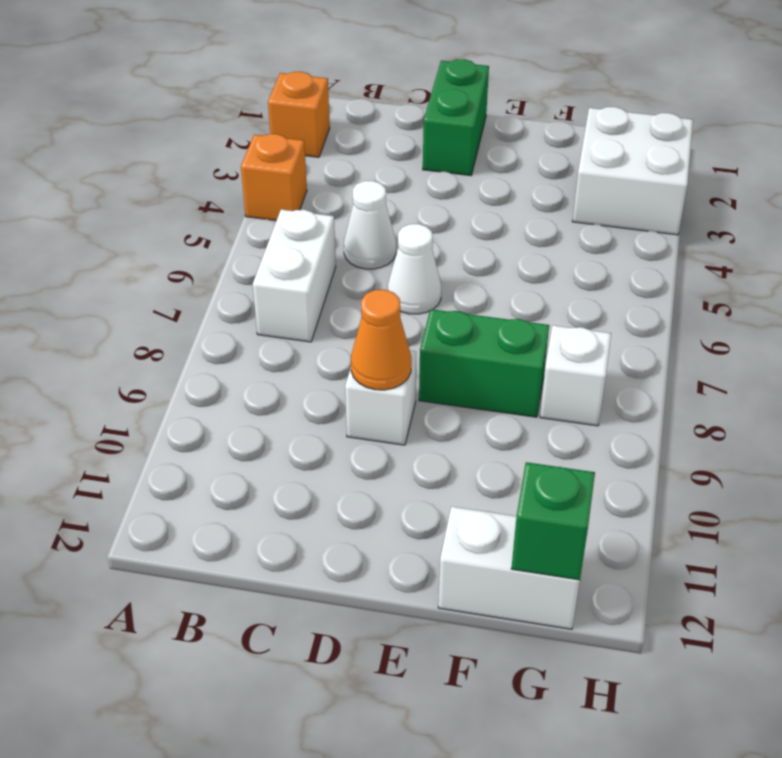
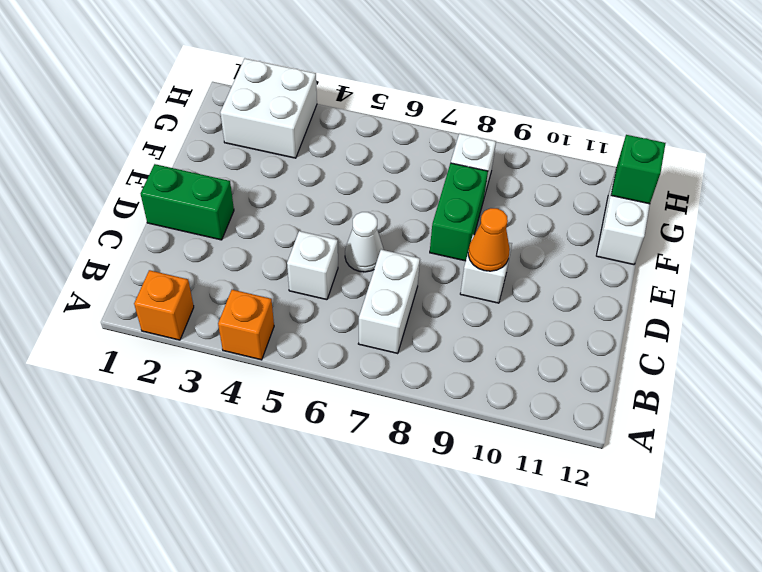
white brick B6:B7 level 1 -> white brick B7:C7 level 1
white cone C5 level 1 -> white brick C5 level 1

